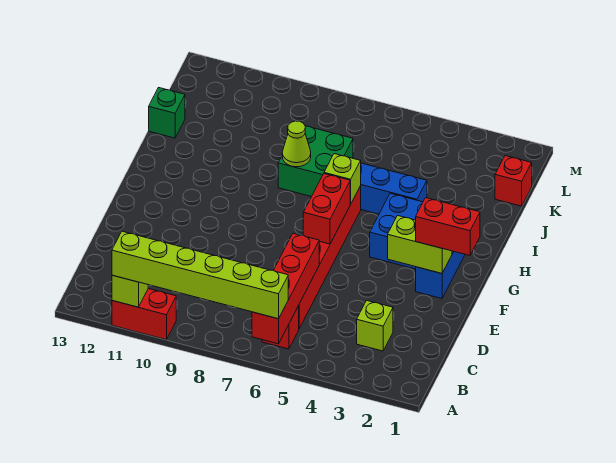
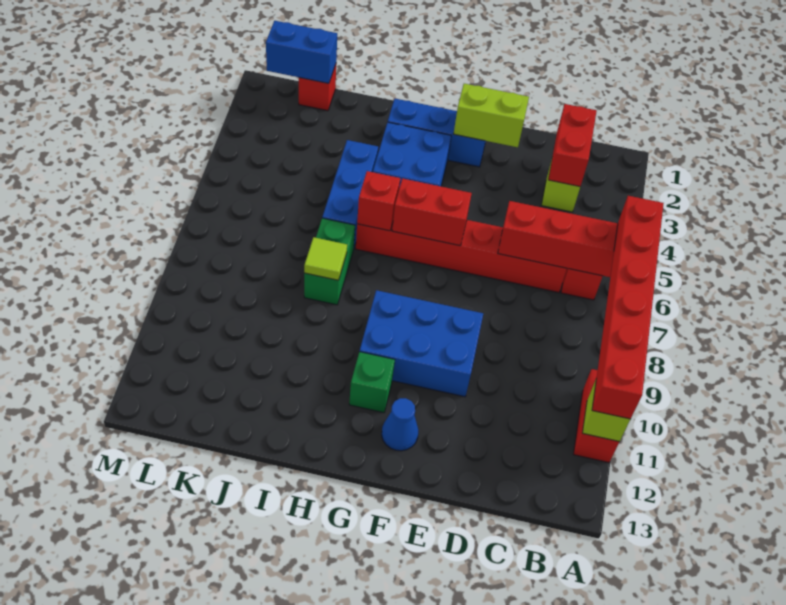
lime brick A6:A11 level 3 -> red brick A6:A11 level 3
none -> blue brick E9:G10 level 1
red brick F1:F2 level 3 -> red brick C2:C3 level 2
lime brick F2:F3 level 2 -> lime brick E2:F2 level 2
none -> blue cone F12 level 1
lime brick H6 level 2 -> red brick H6 level 2
green brick I7:J8 level 1 -> green brick I7:I8 level 1
lime cone I8 level 2 -> lime tile I8 level 2
green brick J13 level 1 -> green brick G11 level 1
none -> blue brick K1:L1 level 2

